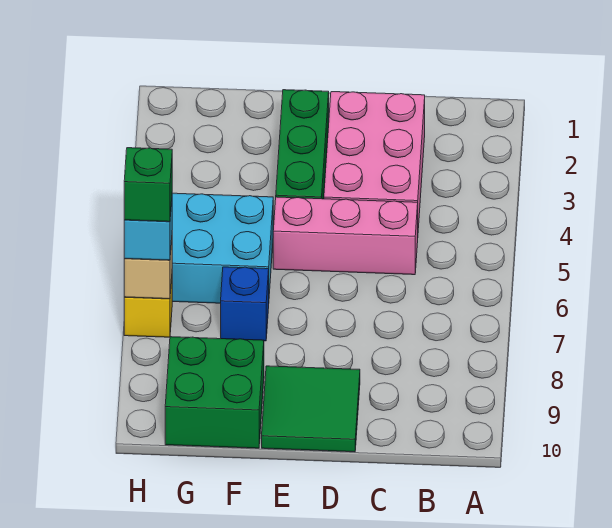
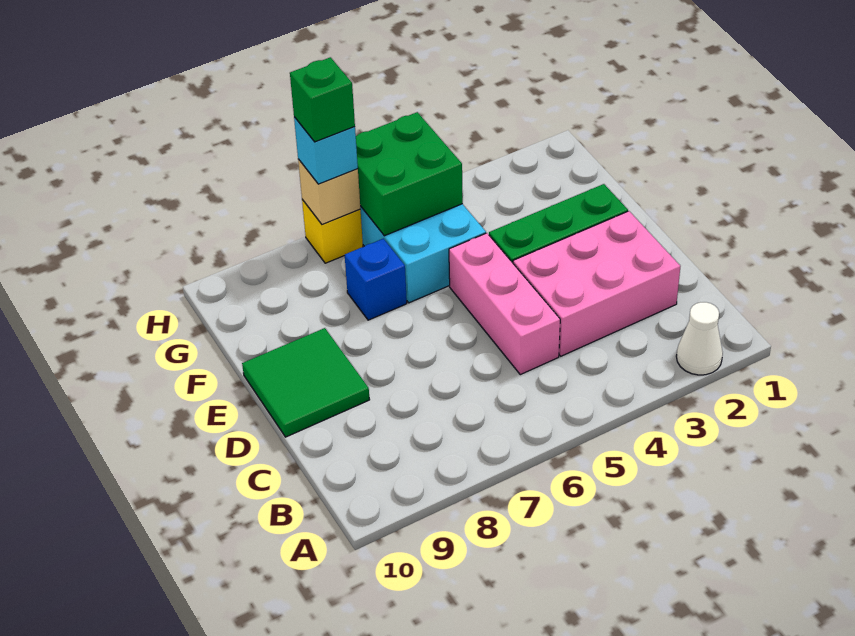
none -> white cone A2 level 1
green brick F9:G10 level 1 -> green brick G5:H6 level 2

